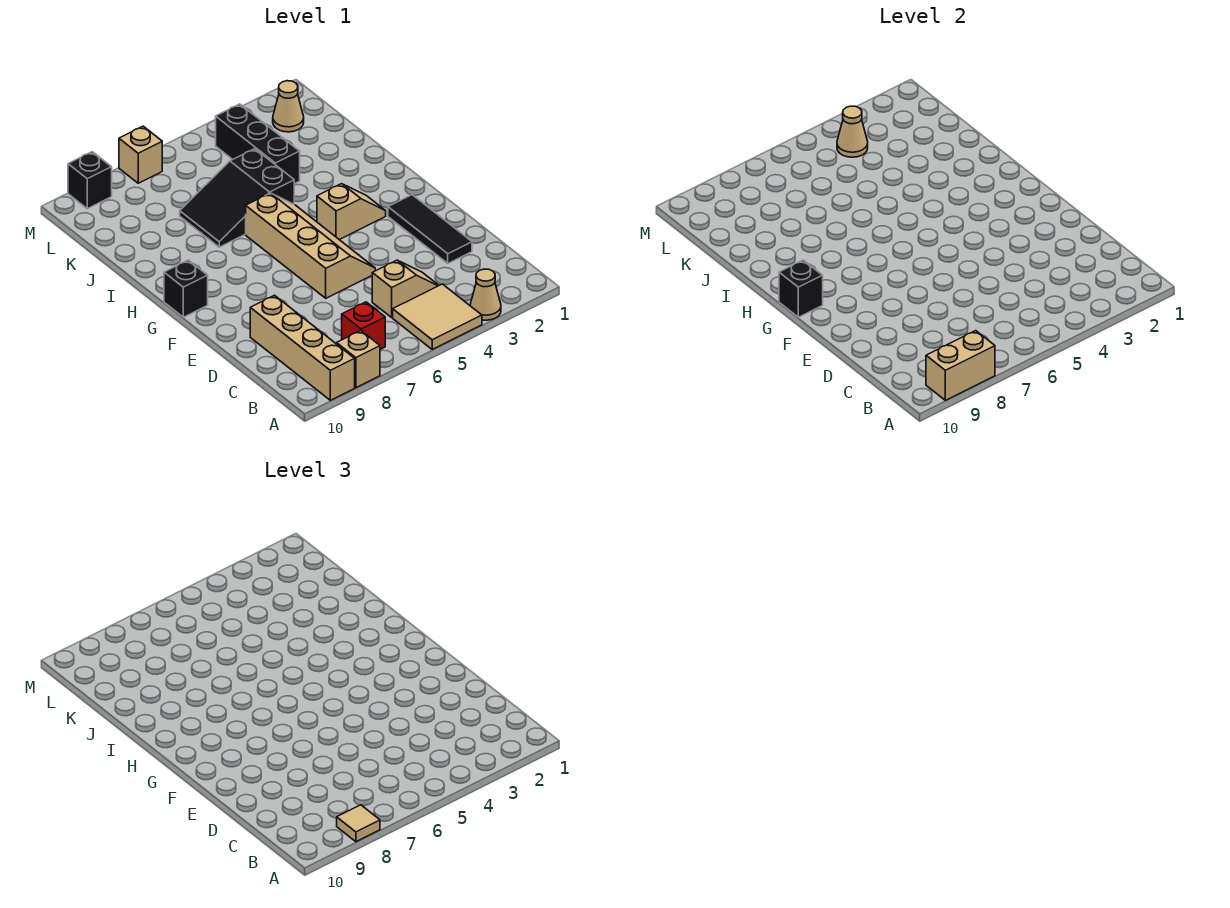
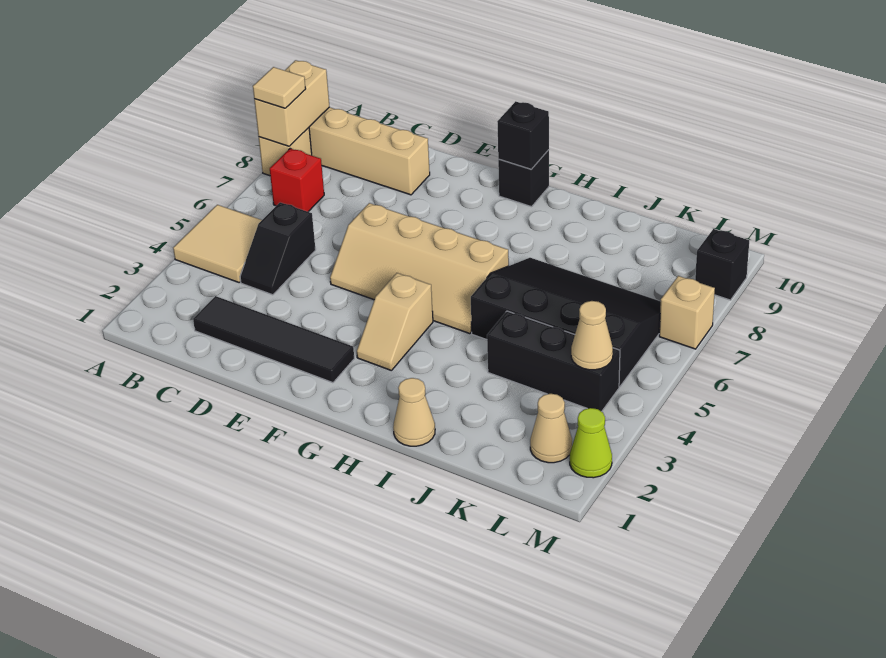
tan cone A3 level 1 -> tan cone I1 level 1
tan slope C4:C5 level 1 top 5 -> black slope C4:C5 level 1 top 5
black tile D2:F2 level 1 -> black tile C2:F2 level 1
black slope I5:J7 level 1 top 5 -> black slope I5:L7 level 1 top 5
none -> lime cone M2 level 1

